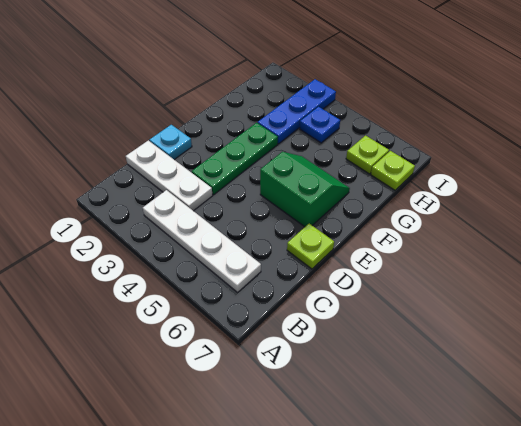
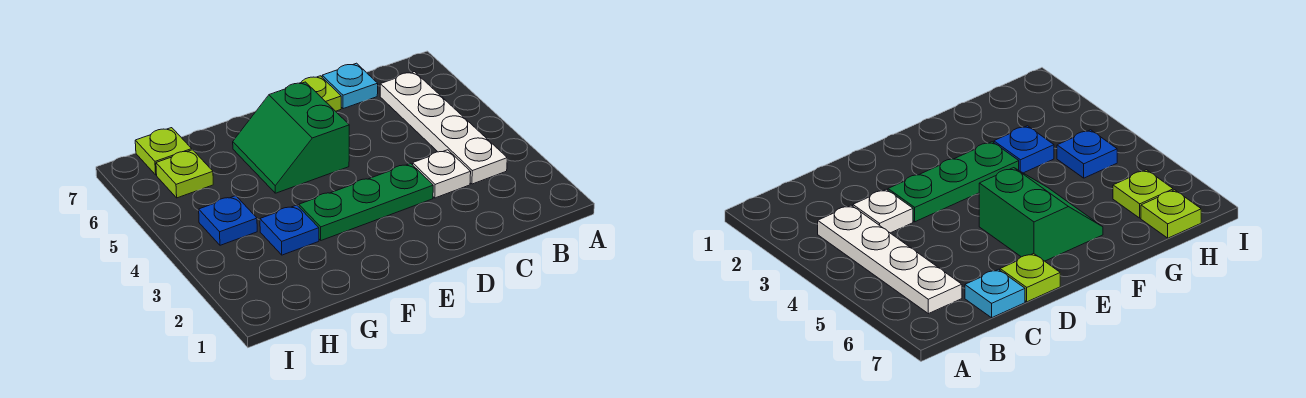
white plate C1:C3 level 1 -> white plate C3 level 1
cyan plate D1 level 1 -> cyan plate C7 level 1
blue plate G3:I3 level 1 -> blue plate G3 level 1

